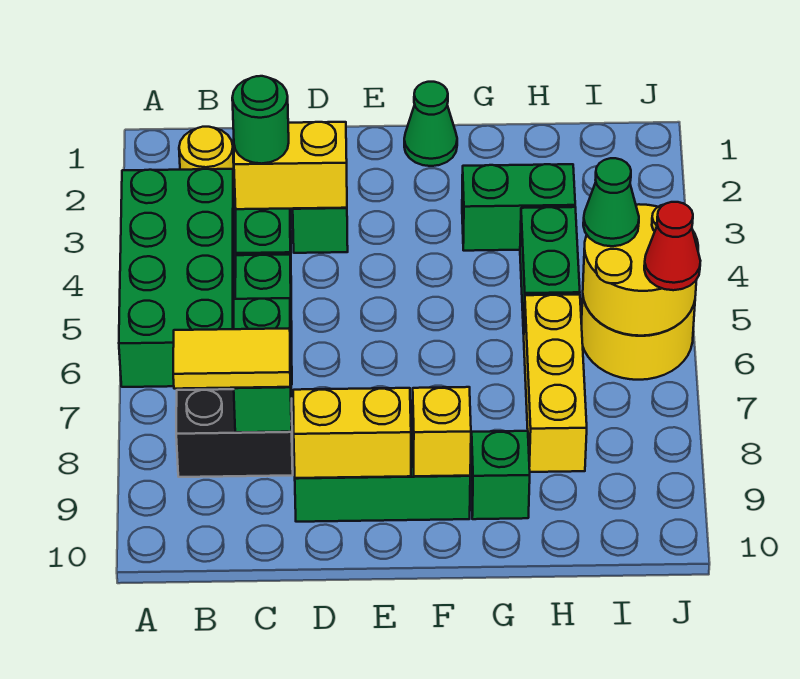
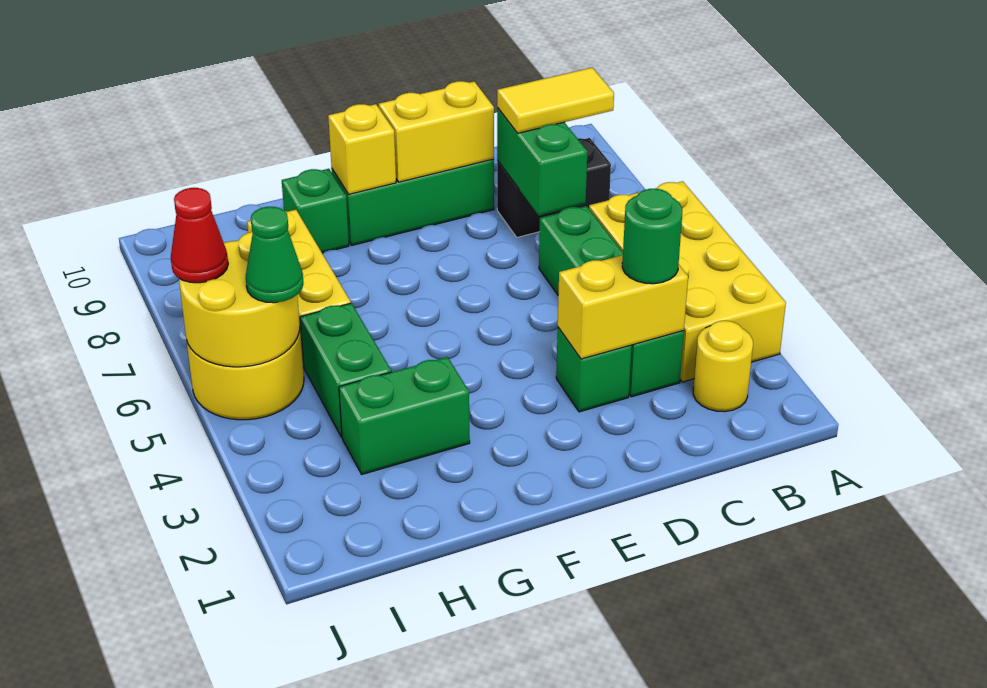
green brick A3:B6 level 1 -> yellow brick A3:B6 level 1
green cone F1 level 1 -> none

